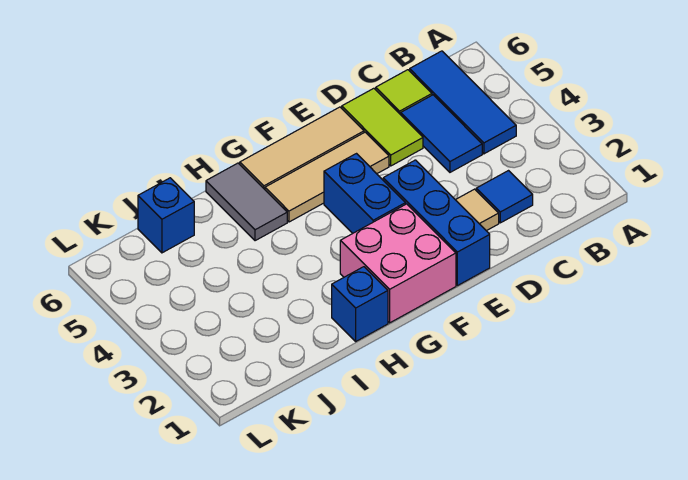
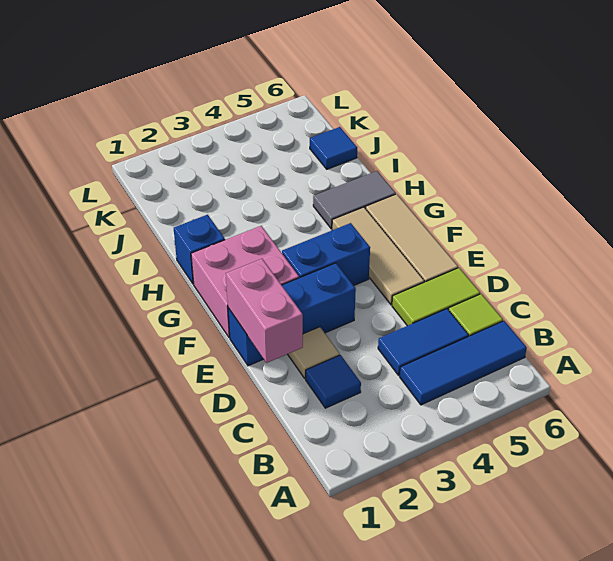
none -> pink brick D1:E1 level 2
blue brick J6 level 1 -> blue tile J6 level 1

